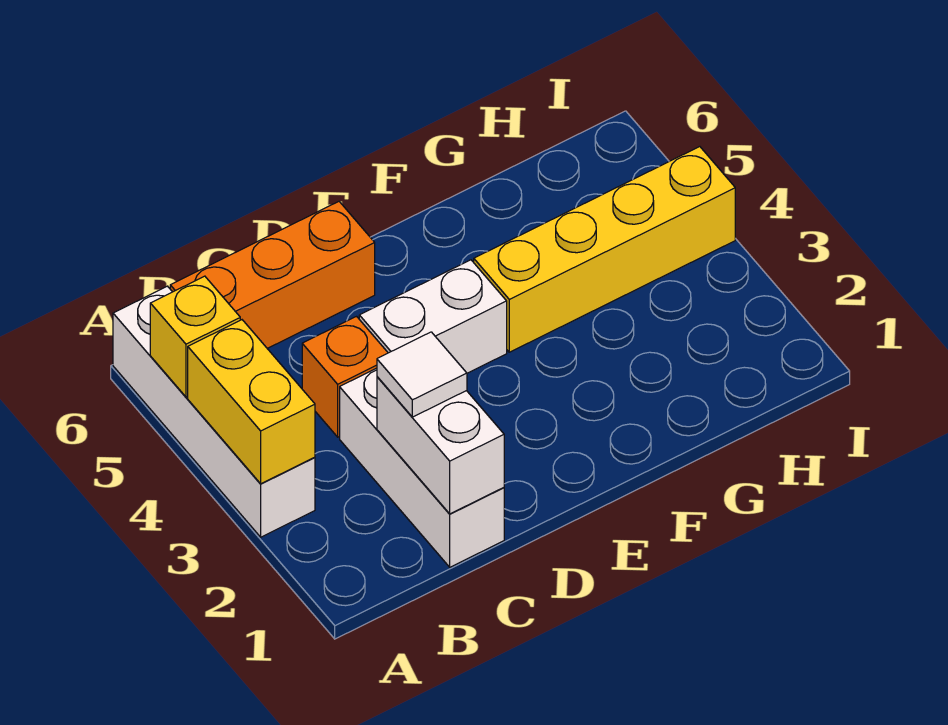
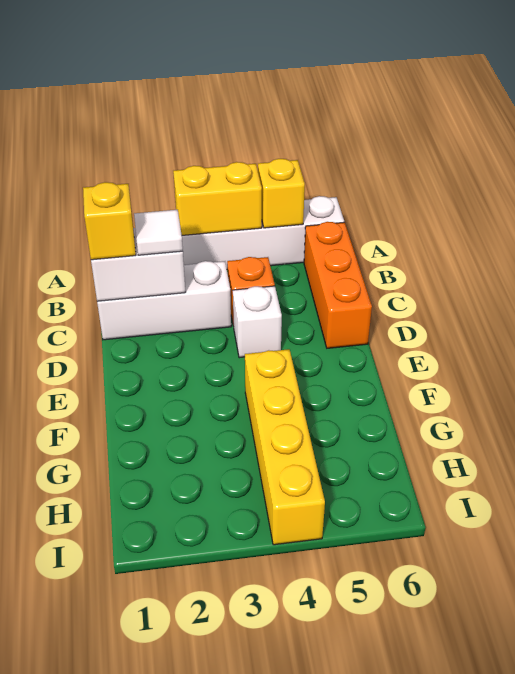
none -> yellow brick C1 level 3
white brick D4:E4 level 1 -> white brick D4 level 1

